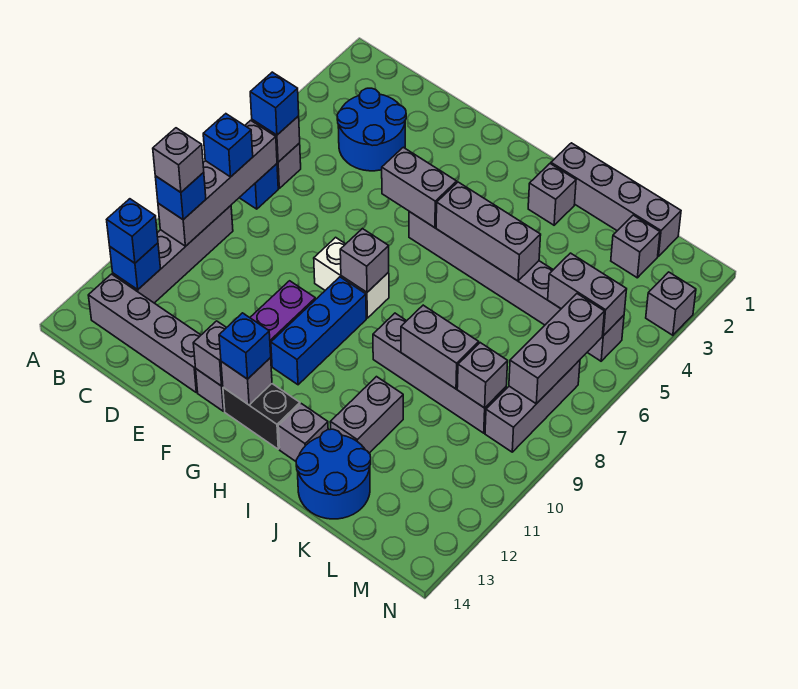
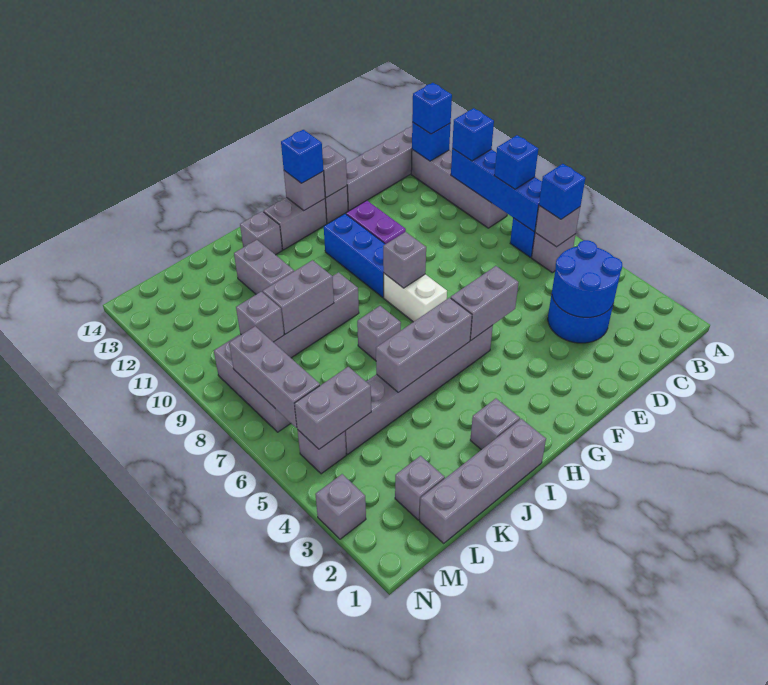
grey brick B7:B10 level 2 -> blue brick B7:B10 level 2
grey brick B10 level 4 -> grey brick I7 level 1
white brick F8:G8 level 1 -> white brick G7:G8 level 1
black brick G13:H13 level 1 -> grey brick G13:H13 level 1
blue round brick J13:K14 level 1 -> blue round brick C3:D4 level 2

